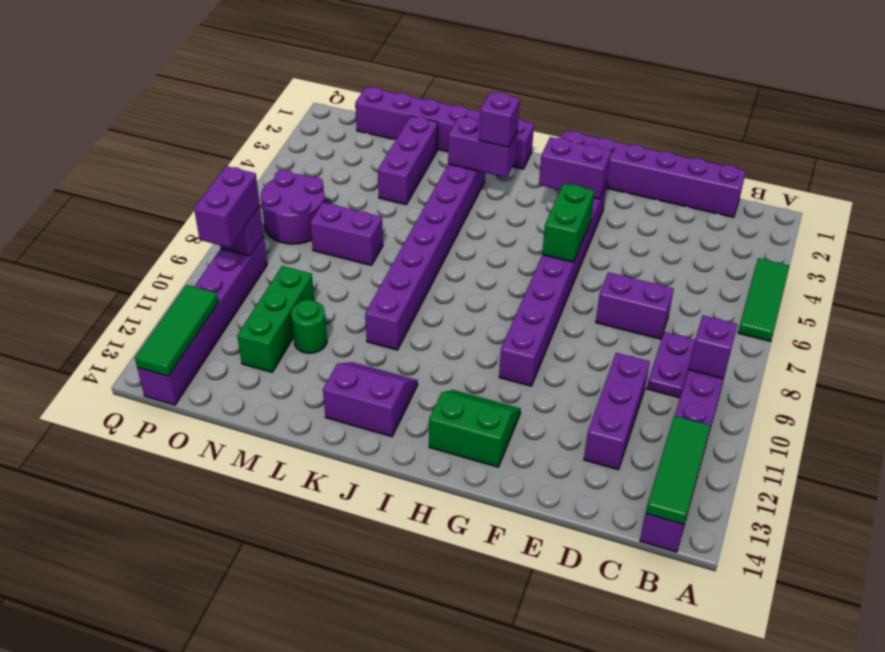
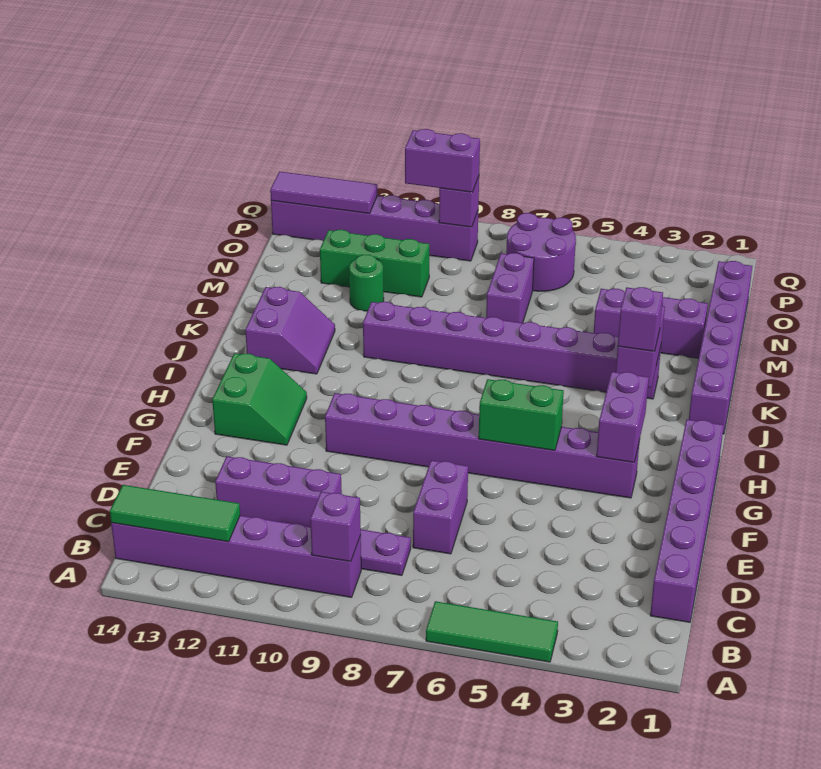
green tile P12:P14 level 2 -> purple tile P12:P14 level 2

